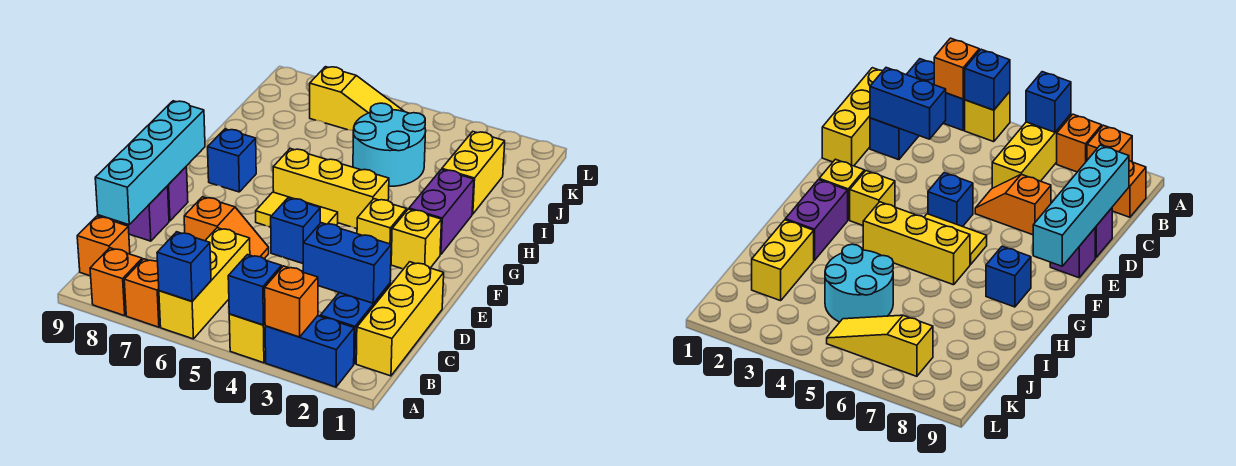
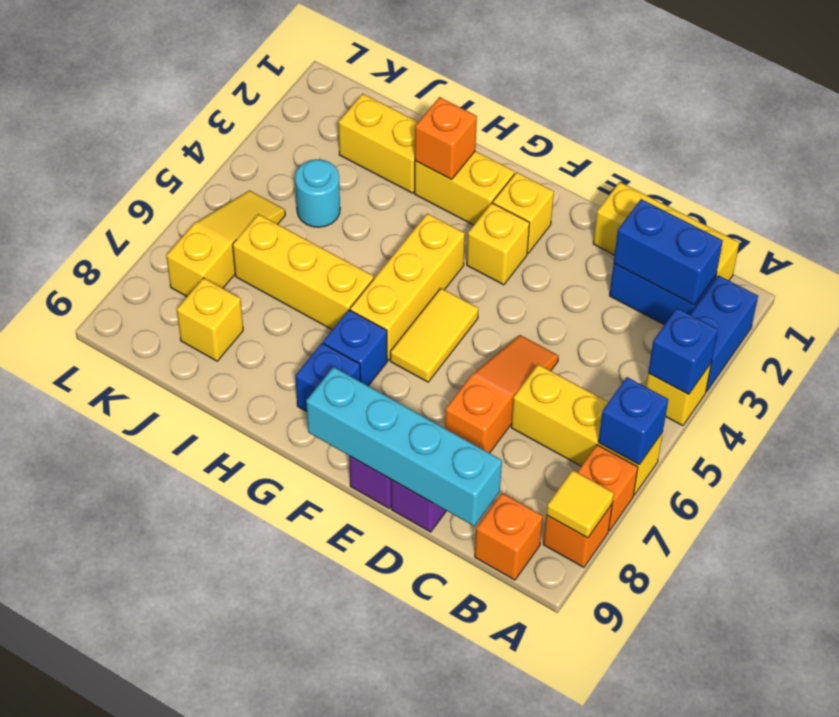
orange brick A3 level 2 -> orange brick H2 level 2
none -> yellow tile A8 level 2
blue brick C2:C3 level 2 -> blue brick B2:C2 level 2
orange slope D6:D7 level 1 top 7 -> orange slope D5:D7 level 1 top 7
blue brick E5 level 1 -> blue brick G7 level 1
purple brick G2:H2 level 1 -> yellow brick G2:H2 level 1
none -> yellow brick H6:J6 level 1
cyan round brick I4:J5 level 1 -> cyan round brick J4 level 1
none -> yellow brick J8 level 1

